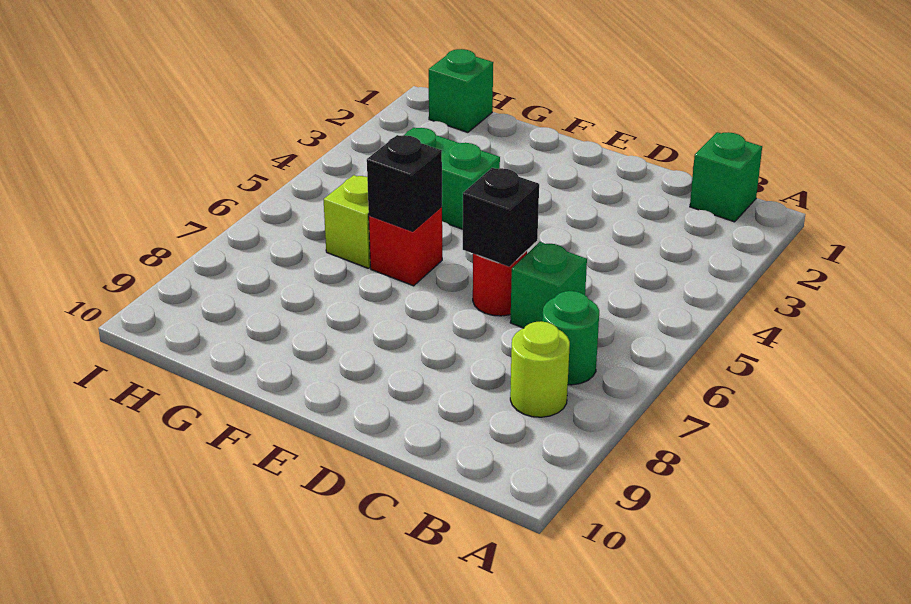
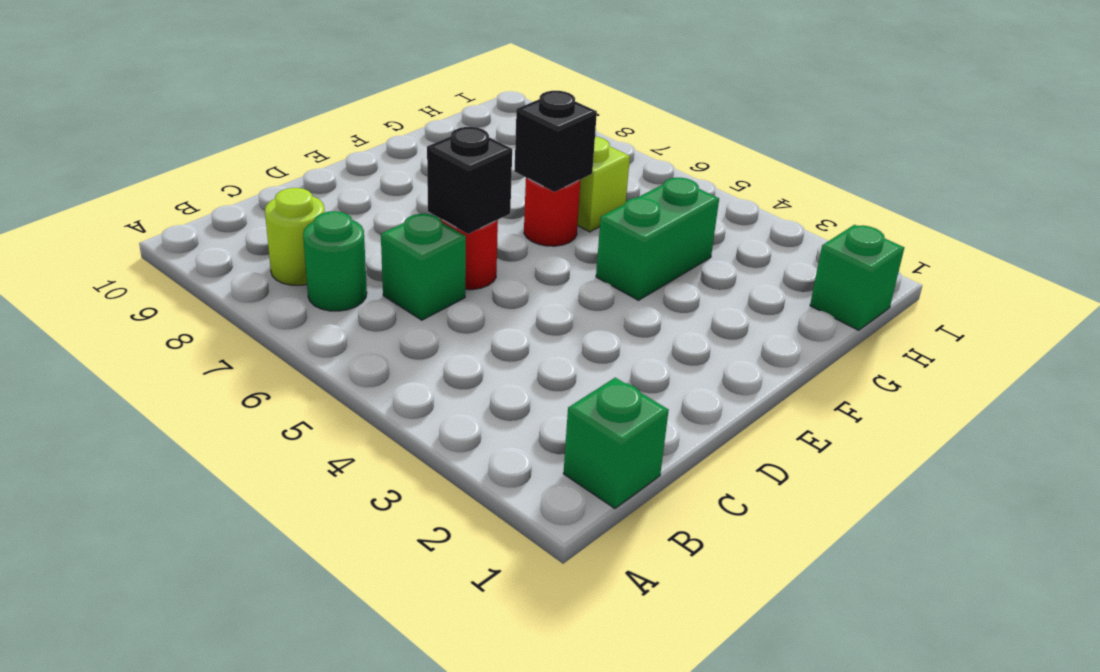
red brick F6 level 1 -> red round brick F6 level 1

